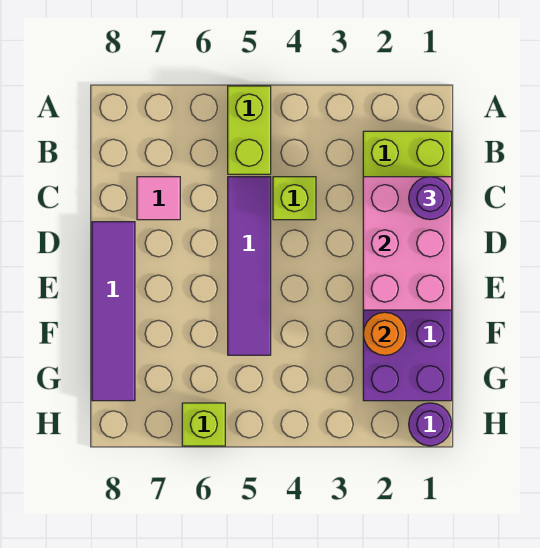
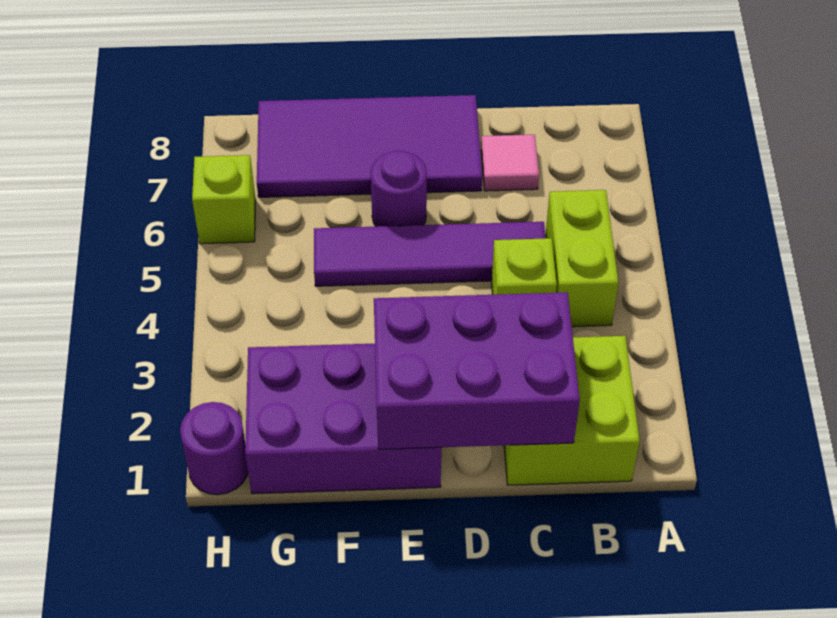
lime brick A5:B5 level 1 -> lime brick B4:B5 level 1
pink brick C1:E2 level 2 -> purple brick C1:E2 level 2
purple round brick C1 level 3 -> purple round brick E6 level 1
purple tile D8:G8 level 1 -> purple tile D7:G8 level 1
orange round brick F2 level 2 -> none

